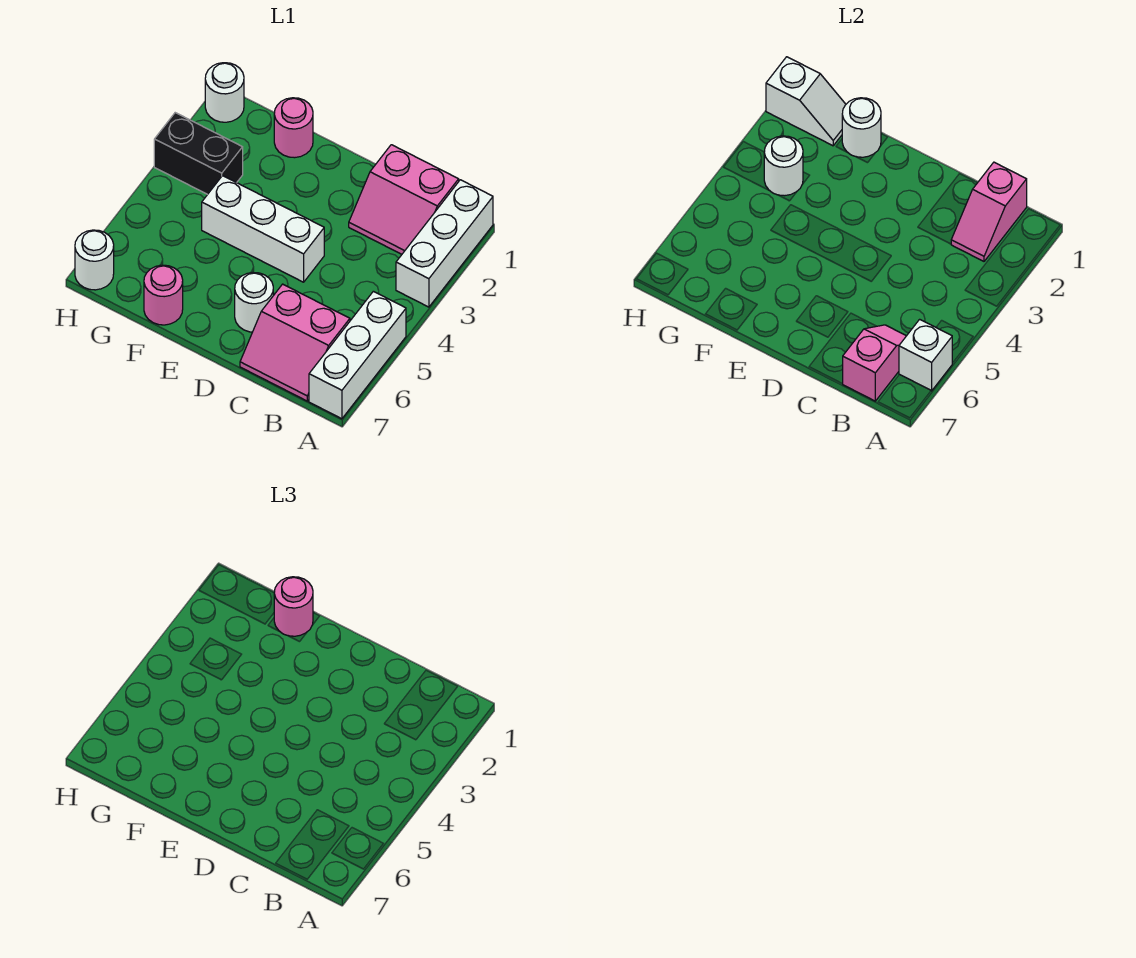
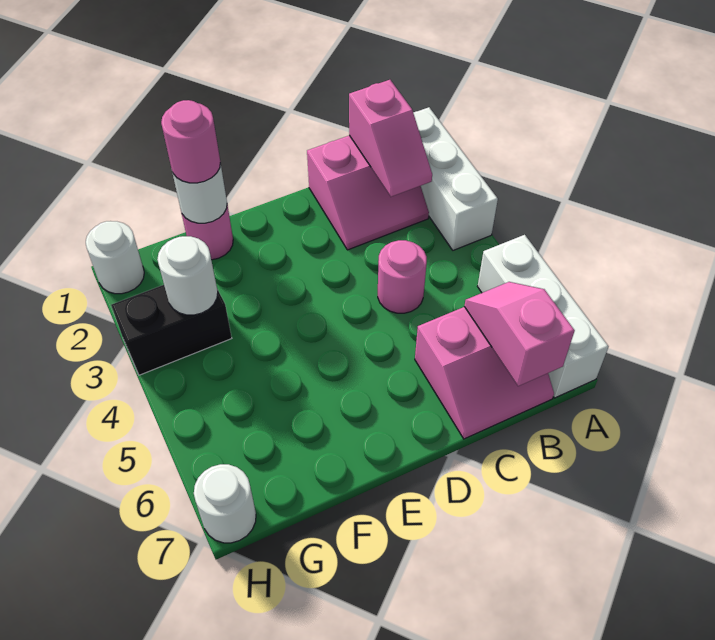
white brick A6 level 2 -> none
white brick D4:F4 level 1 -> none
white round brick D6 level 1 -> none
pink round brick F7 level 1 -> pink round brick C4 level 1
white slope G1:H1 level 2 top H -> none

